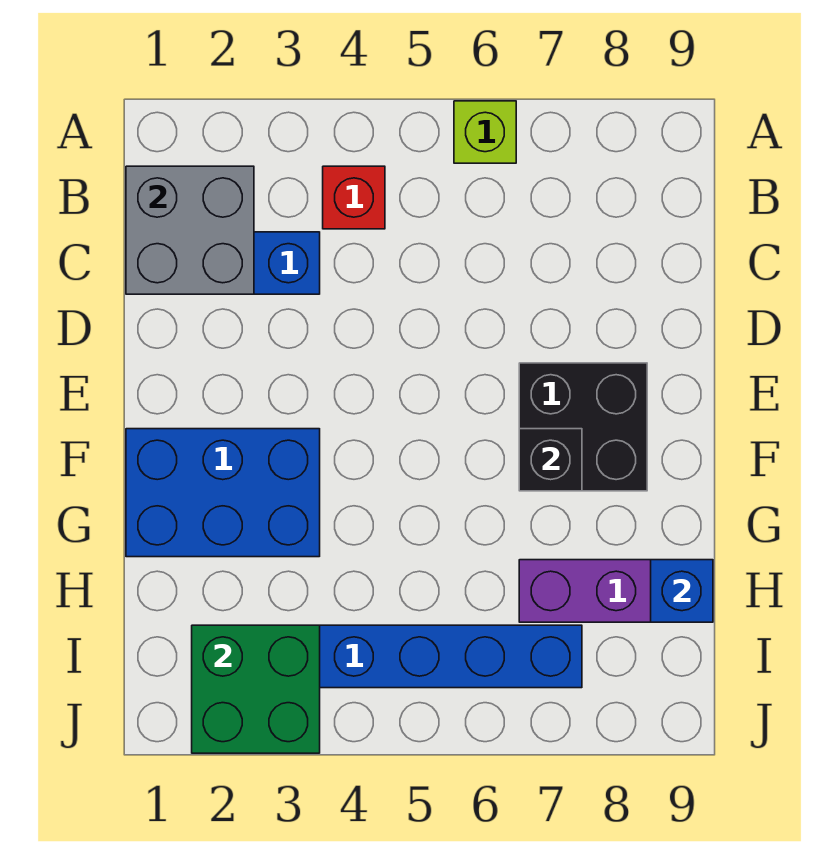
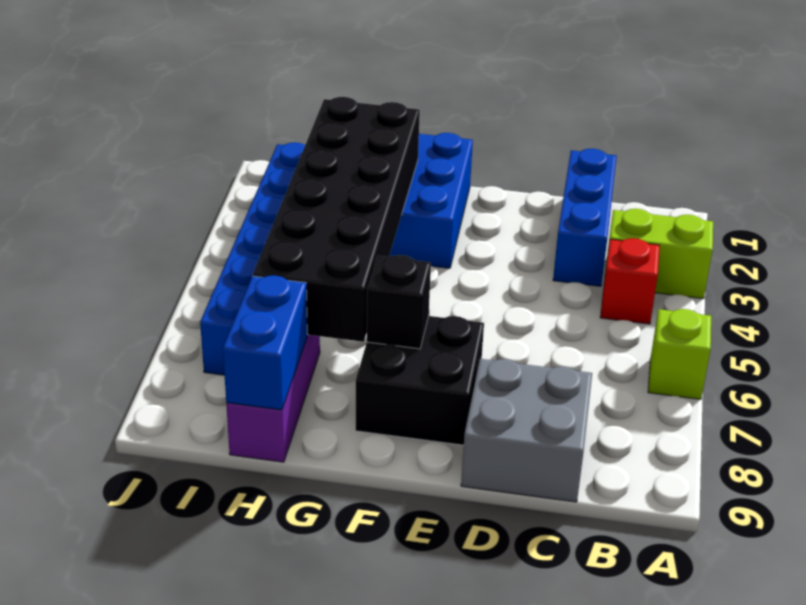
none -> lime brick A3:B3 level 1
grey brick B1:C2 level 2 -> grey brick C8:D9 level 1
none -> black brick G2:H7 level 2
blue brick H9 level 2 -> blue brick H8:H9 level 2
green brick I2:J3 level 2 -> none

